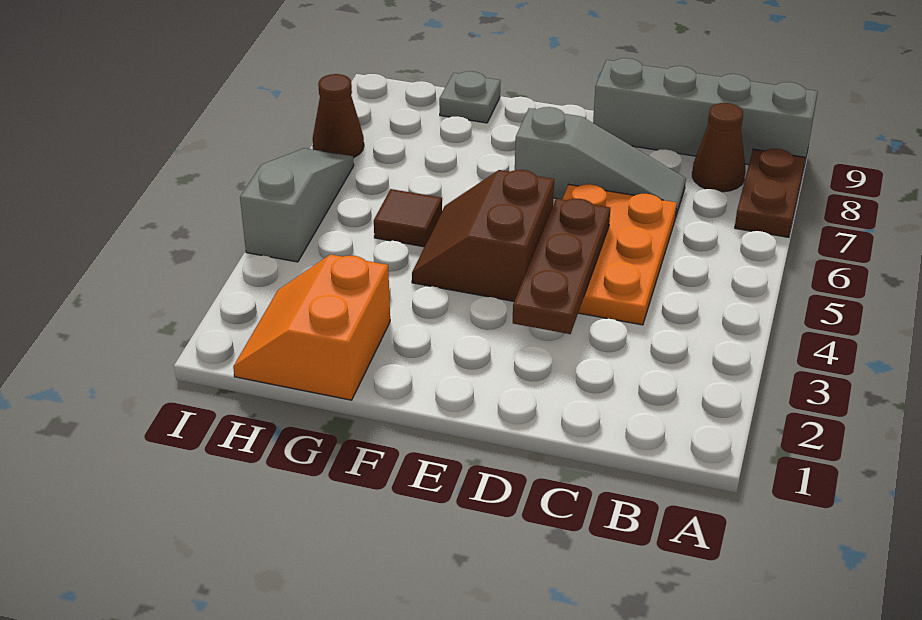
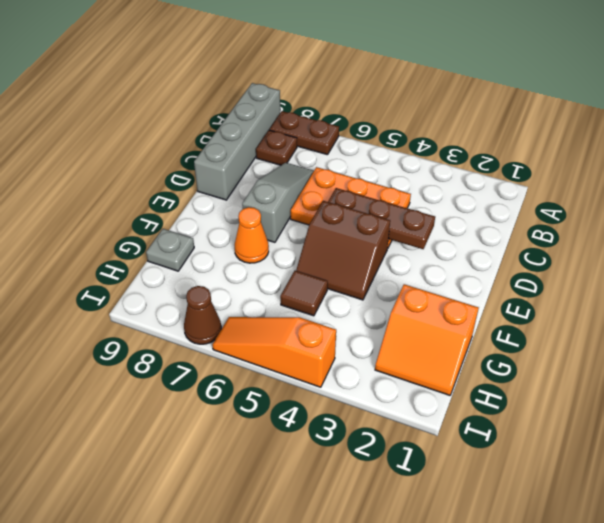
brown cone B8 level 1 -> brown plate B8 level 1
none -> orange cone F7 level 1
grey slope I4:I6 level 1 top 4 -> orange slope I4:I6 level 1 top 4

